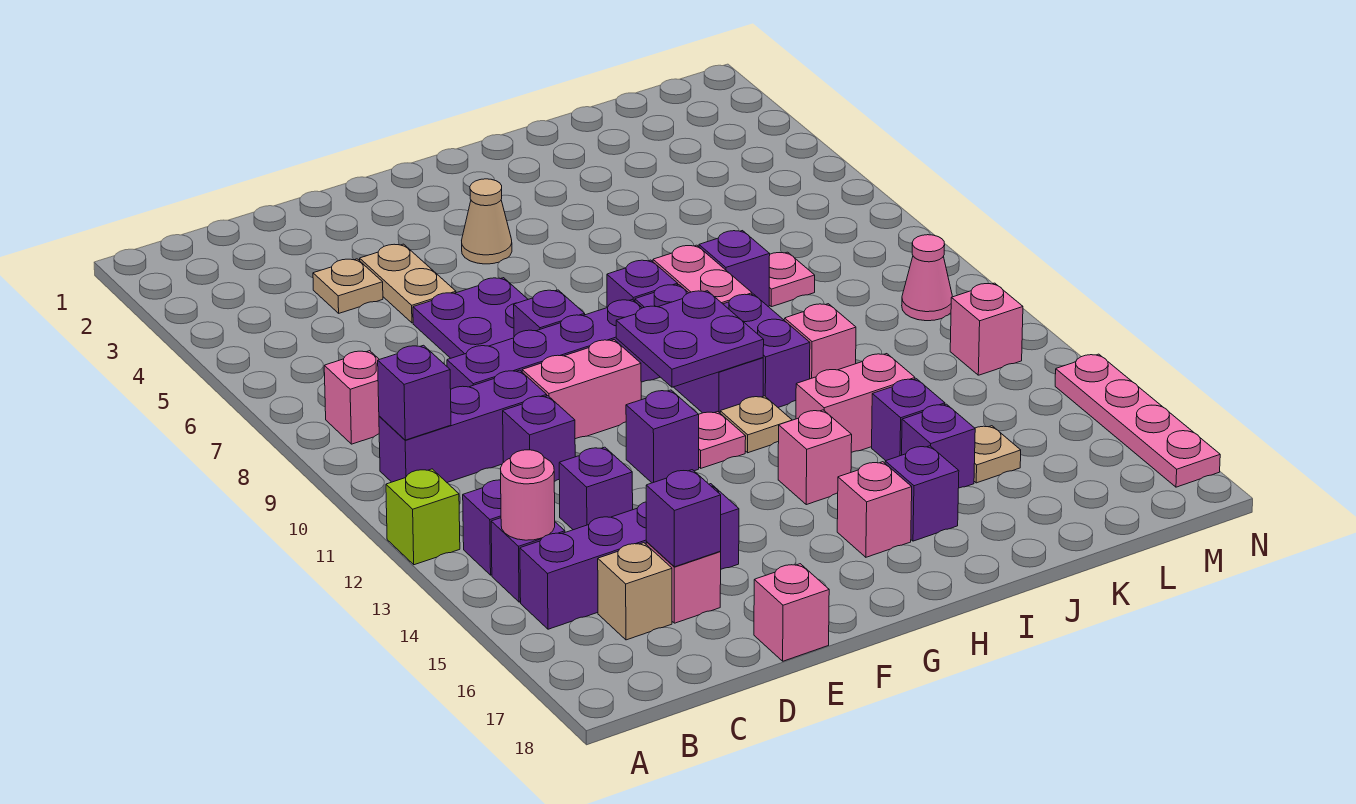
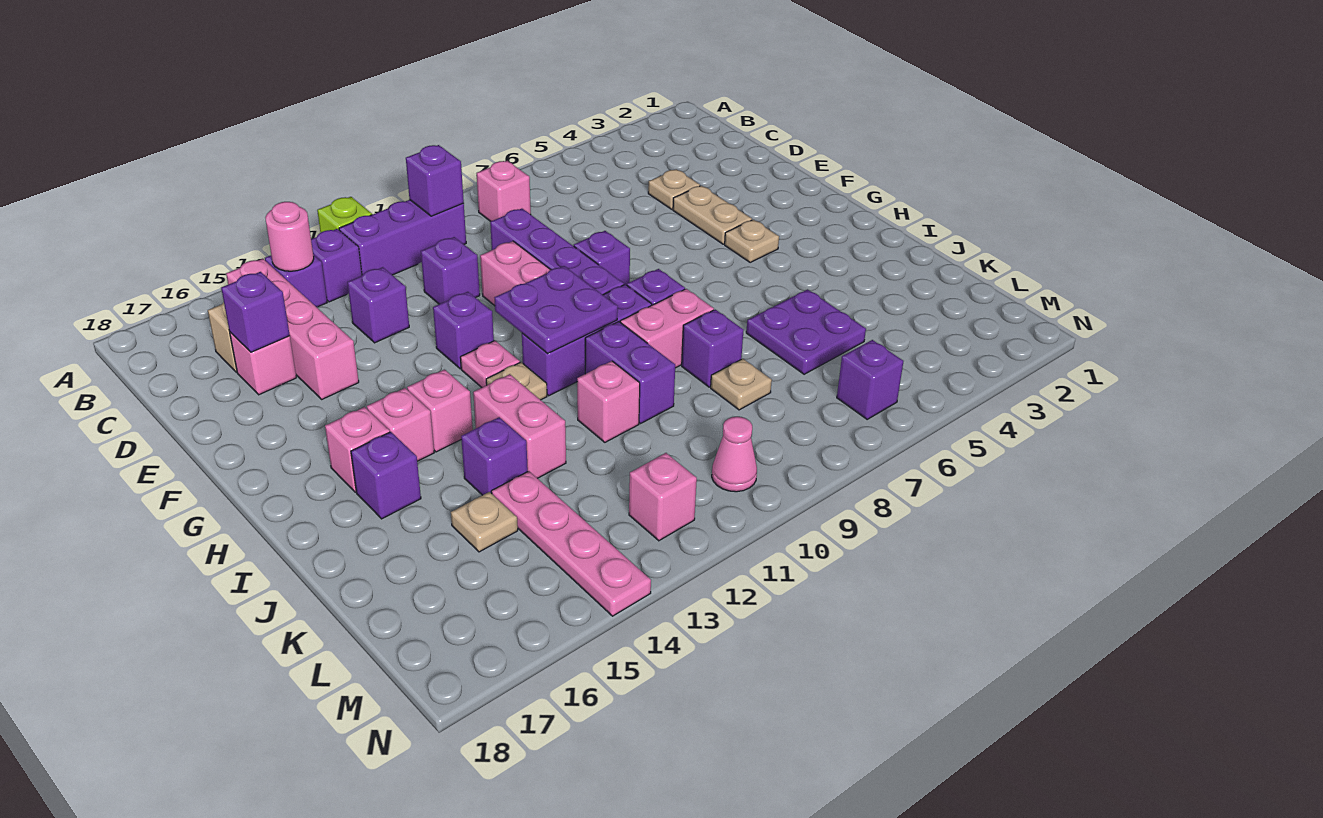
purple brick B10:D10 level 1 -> purple brick B10:B12 level 1
purple brick B15:E15 level 1 -> pink brick B15:E15 level 1
tan plate E4:E5 level 1 -> tan plate E4:F4 level 1
purple plate E6:F7 level 1 -> purple plate J5:K6 level 1
pink brick E18 level 1 -> pink brick H15 level 1
tan cone G4 level 1 -> tan plate G4 level 1
purple brick I10:I11 level 1 -> purple brick I10:J10 level 1
purple brick J15 level 1 -> purple brick M6 level 1
pink plate K8 level 1 -> tan plate K8 level 1
pink plate N14:N17 level 1 -> pink plate K14:N14 level 1

